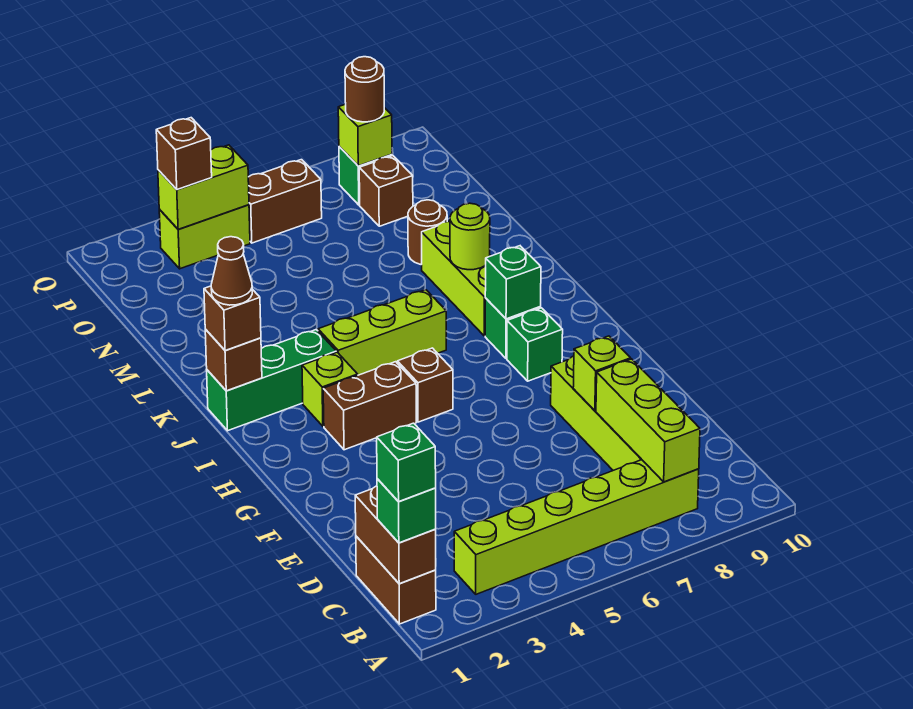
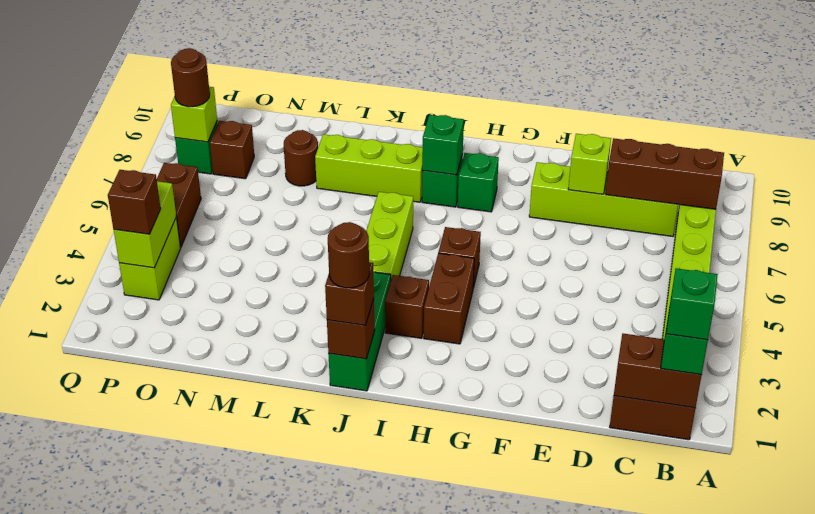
lime brick B8:D8 level 2 -> brown brick B8:D8 level 2
lime brick I3 level 1 -> brown brick I3 level 1
brown cone J1 level 4 -> brown round brick J1 level 4
lime round brick K8 level 2 -> none

